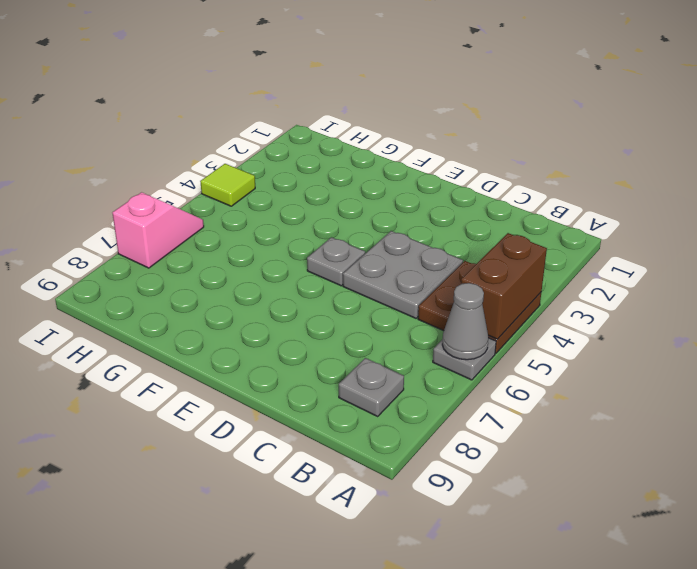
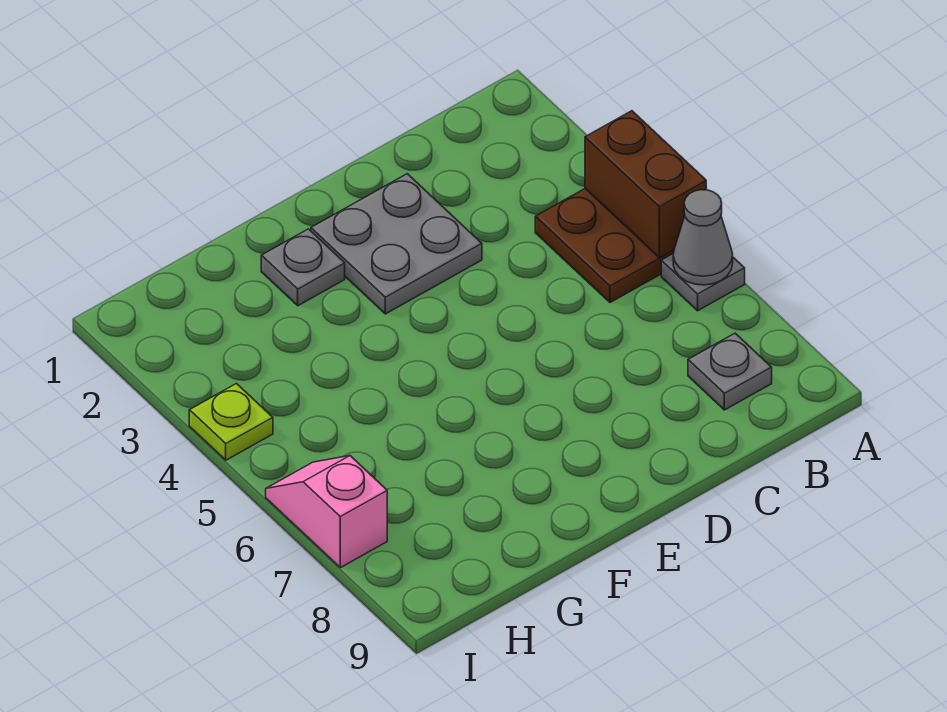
grey plate C4:D5 level 1 -> grey plate D2:E3 level 1
grey plate E5 level 1 -> grey plate F2 level 1
lime tile I4 level 1 -> lime plate I4 level 1

